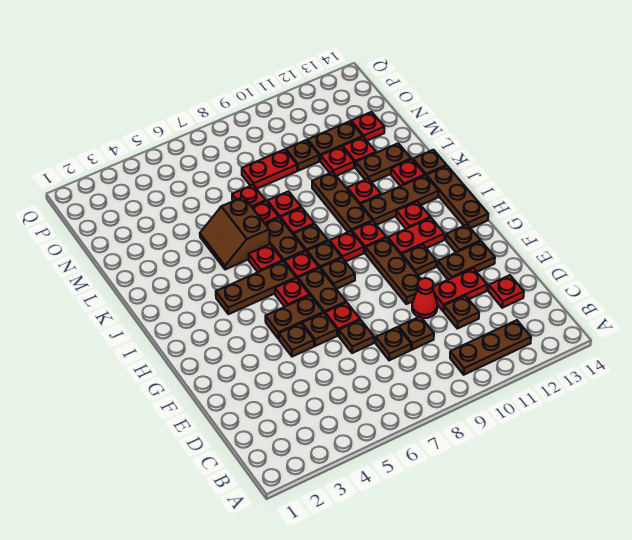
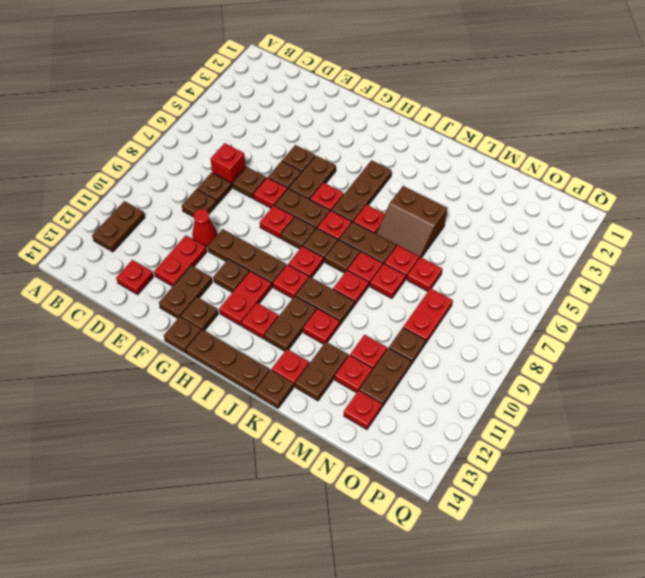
brown plate B10:B12 level 1 -> brown plate B11:B12 level 1
none -> red brick D7 level 1
brown plate D11 level 1 -> brown plate G14 level 1
none -> red plate G8 level 1
brown plate J10:L10 level 1 -> brown plate J10:K10 level 1
brown plate J11:J13 level 1 -> brown plate J11:J12 level 1
brown slope K5:L6 level 1 top 6 -> brown slope K5:L6 level 1 top 5
none -> red plate K9 level 1

